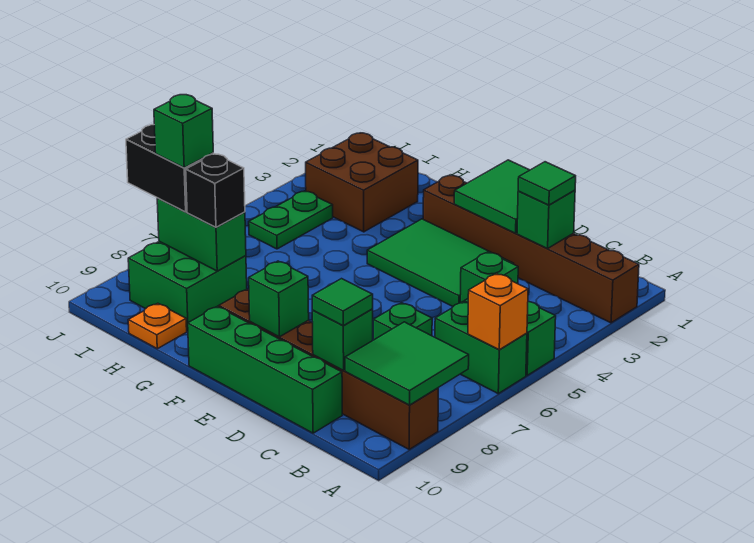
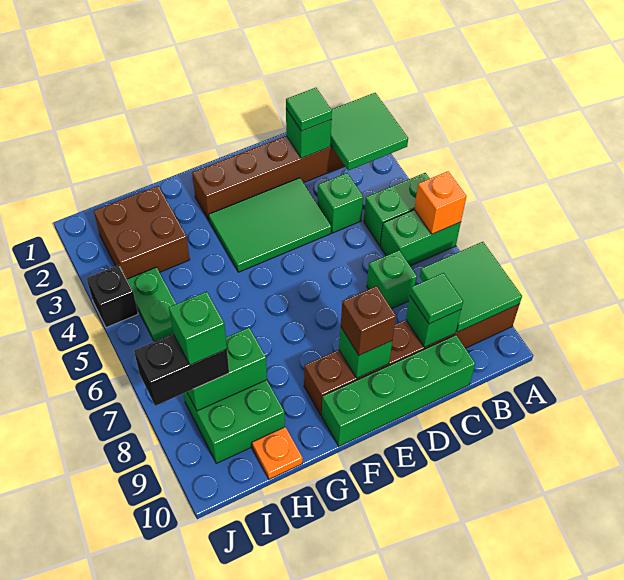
green tile D1:E2 level 2 -> green tile A2:B3 level 2
none -> brown brick E9 level 3
black brick H8 level 3 -> black brick J4 level 1

